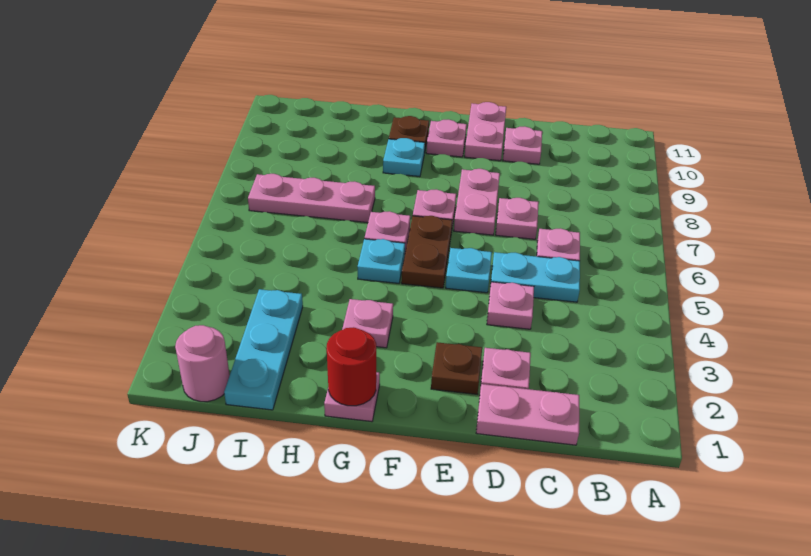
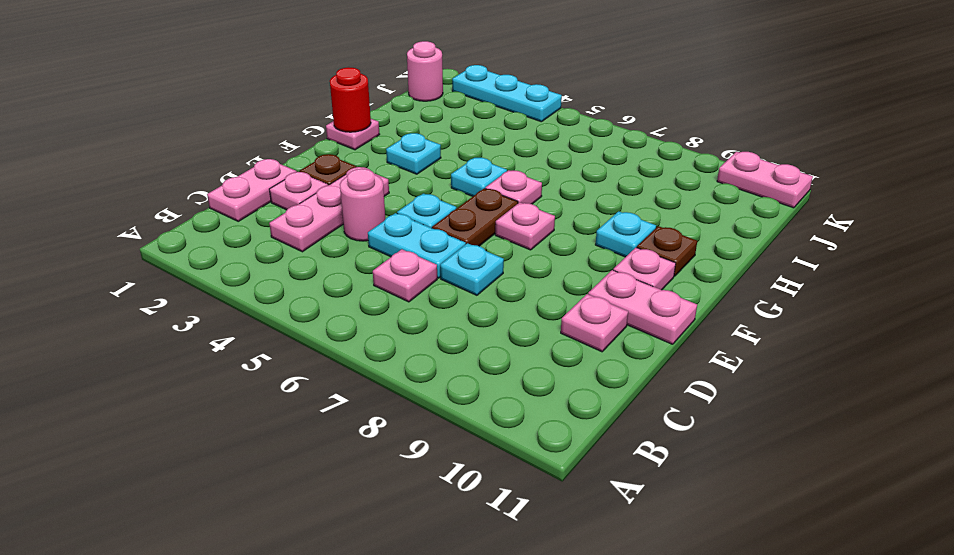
cyan plate C5:D5 level 1 -> cyan plate D5:D6 level 1
pink plate D4 level 1 -> pink round brick D4 level 1
pink plate D7 level 1 -> cyan plate D7 level 1
pink plate E7:E8 level 1 -> pink plate K10:K11 level 1
brown plate F5:F6 level 1 -> brown plate E6:F6 level 1
pink plate G3 level 1 -> cyan plate G3 level 1
pink plate H7:J7 level 1 -> pink plate C3:E3 level 1
cyan plate I1:I3 level 1 -> cyan plate K2:K4 level 1

